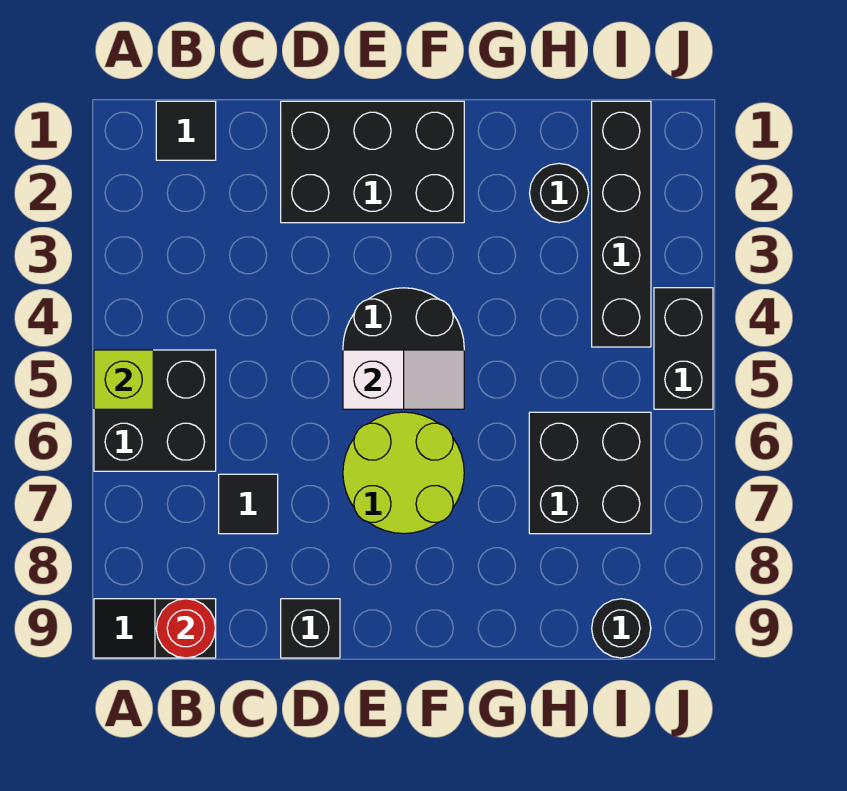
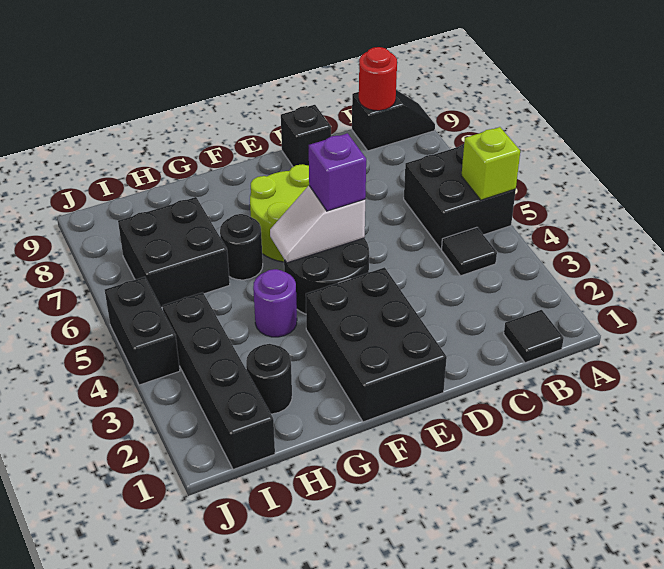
black tile C7 level 1 -> black tile B4 level 1
black brick D1:F2 level 1 -> black brick E1:F3 level 1
none -> purple brick E5 level 3
none -> purple round brick G4 level 1
black round brick I9 level 1 -> black round brick G6 level 1

